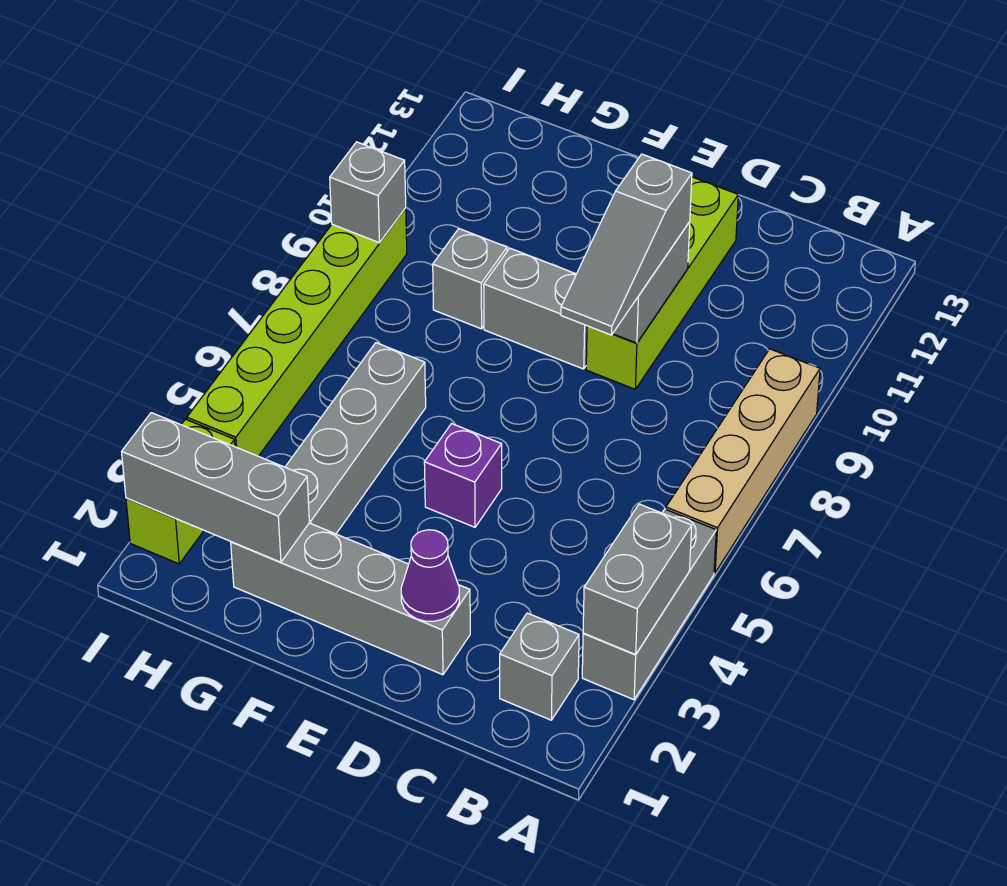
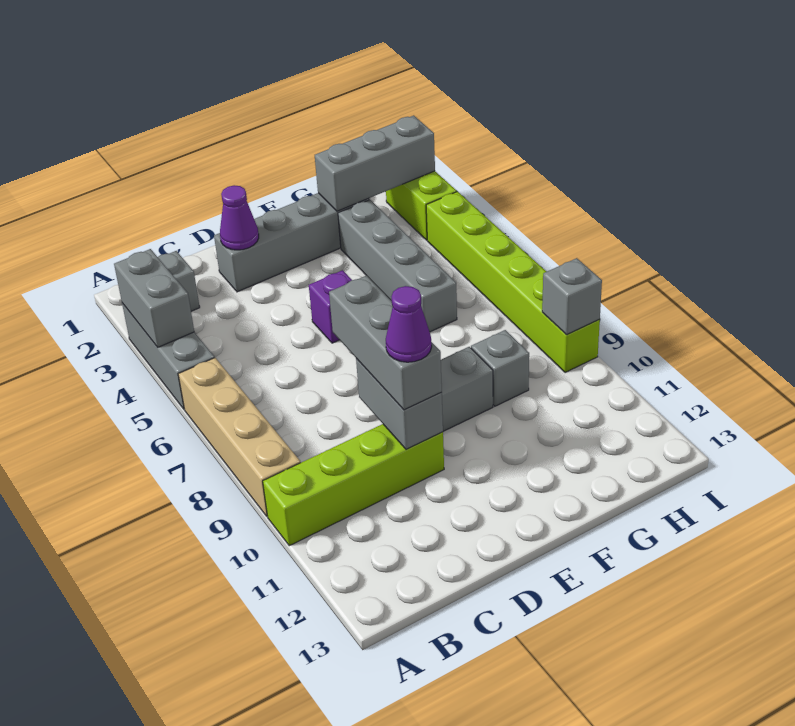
grey slope D8:D10 level 3 top 10 -> grey brick D8:D10 level 3
lime brick D9:D12 level 1 -> lime brick A10:D10 level 1
none -> purple cone D10 level 4

